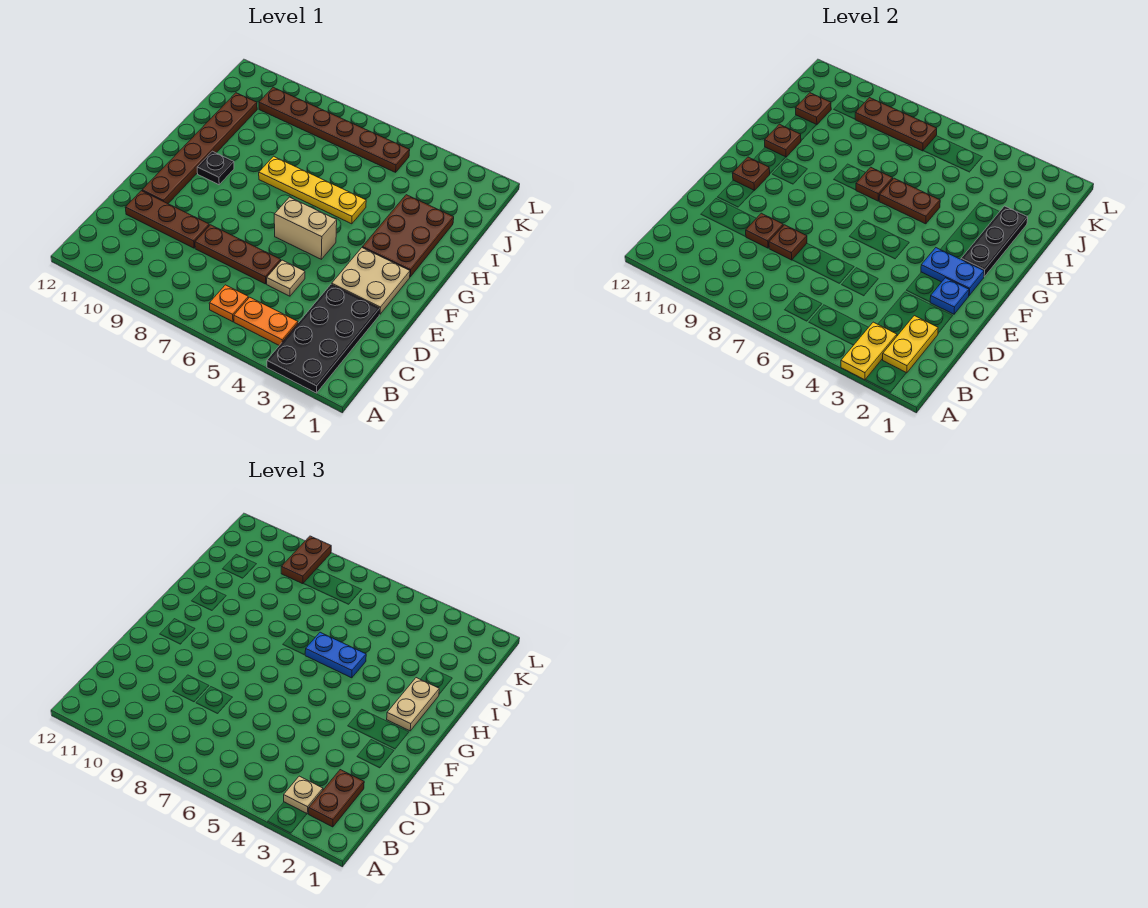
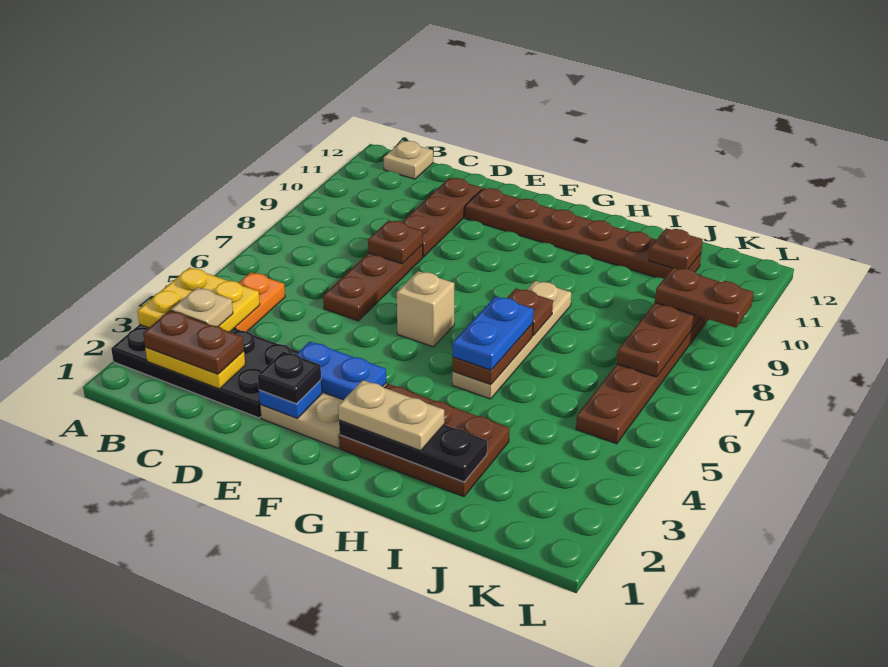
yellow plate A3:B3 level 2 -> yellow plate A3:B4 level 2
orange plate B6 level 1 -> none
tan plate D5 level 1 -> tan plate B12 level 1
brown plate D9 level 2 -> none
blue plate F2:F3 level 2 -> blue plate E3:F3 level 2
tan brick F5:F6 level 1 -> tan brick F6 level 1
brown plate F11 level 2 -> none
black plate G10 level 1 -> black plate E2 level 3
yellow plate H5:H8 level 1 -> tan plate H5:H8 level 1
brown plate H11 level 2 -> none

